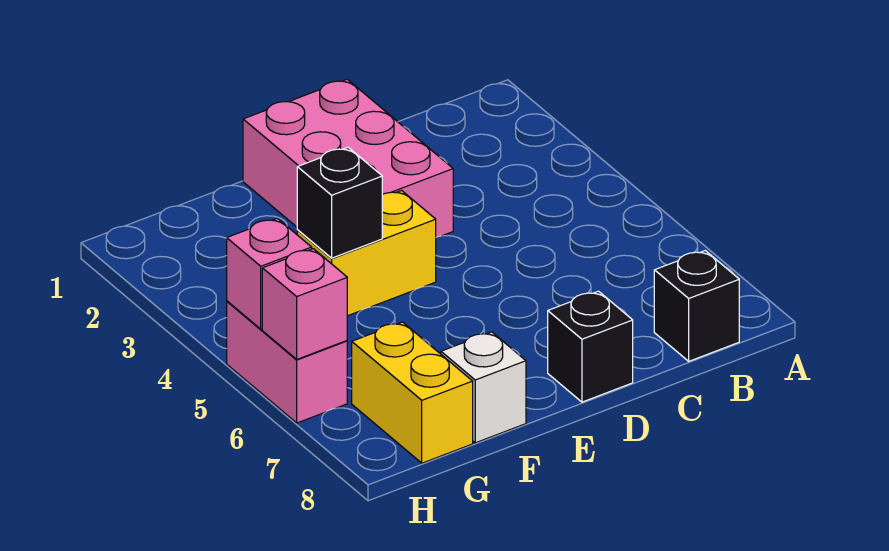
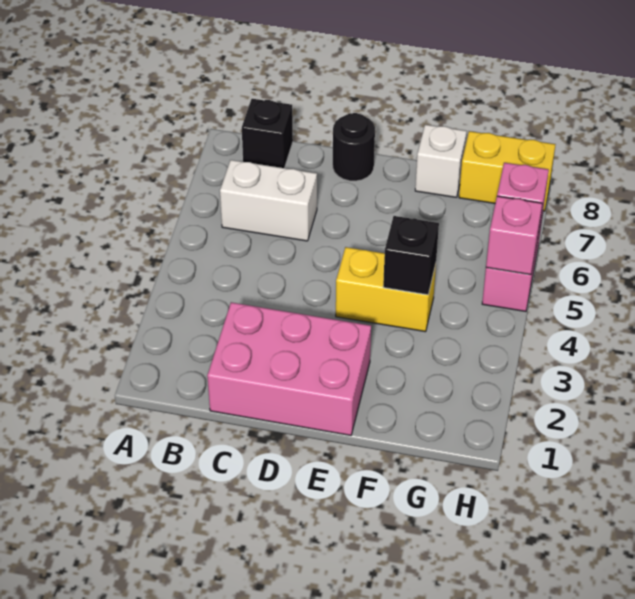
none -> white brick B6:C6 level 1
pink brick D1:E3 level 1 -> pink brick C1:E2 level 1
black brick D8 level 1 -> black round brick D8 level 1
yellow brick G7:G8 level 1 -> yellow brick G8:H8 level 1

